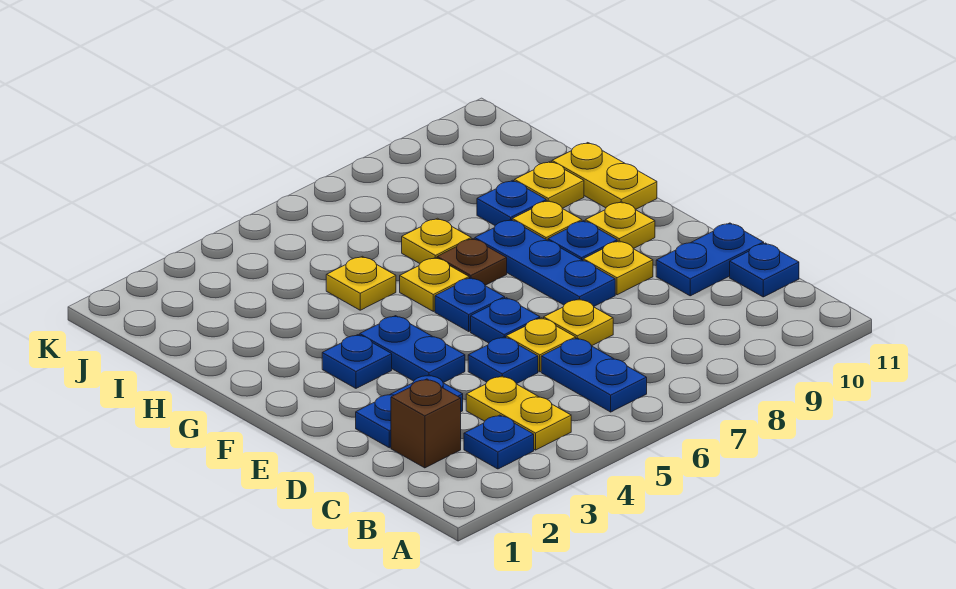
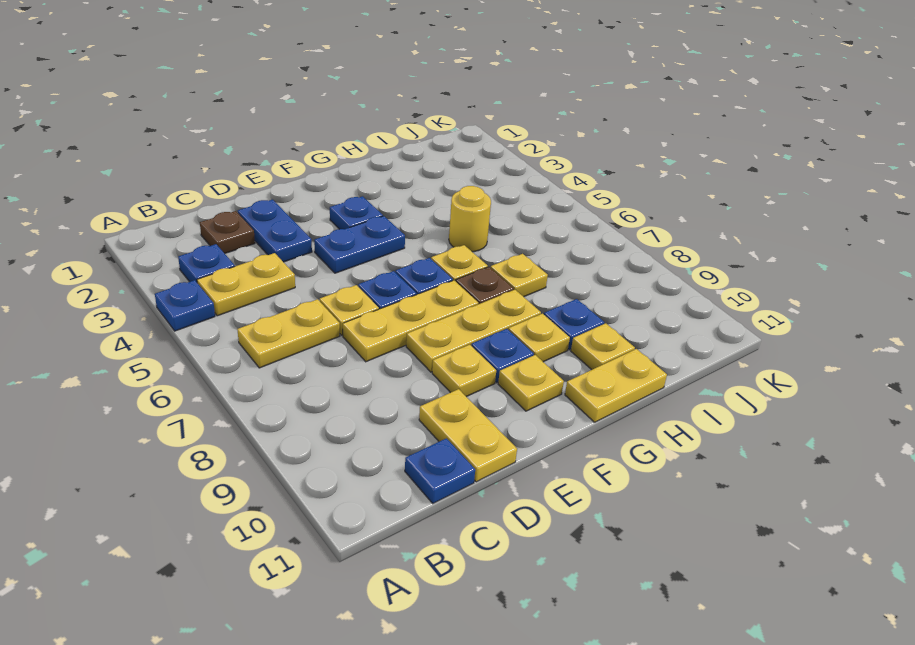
blue plate B6:C6 level 1 -> yellow plate B6:C6 level 1
brown brick C2 level 1 -> brown plate C2 level 1
blue plate D5 level 1 -> blue plate A4 level 1
yellow plate D7 level 1 -> yellow plate D7:F7 level 1
blue plate D10:D11 level 1 -> yellow plate D10:D11 level 1
blue plate E8:G8 level 1 -> yellow plate E8:G8 level 1
yellow plate H5 level 1 -> yellow round brick H5 level 1

